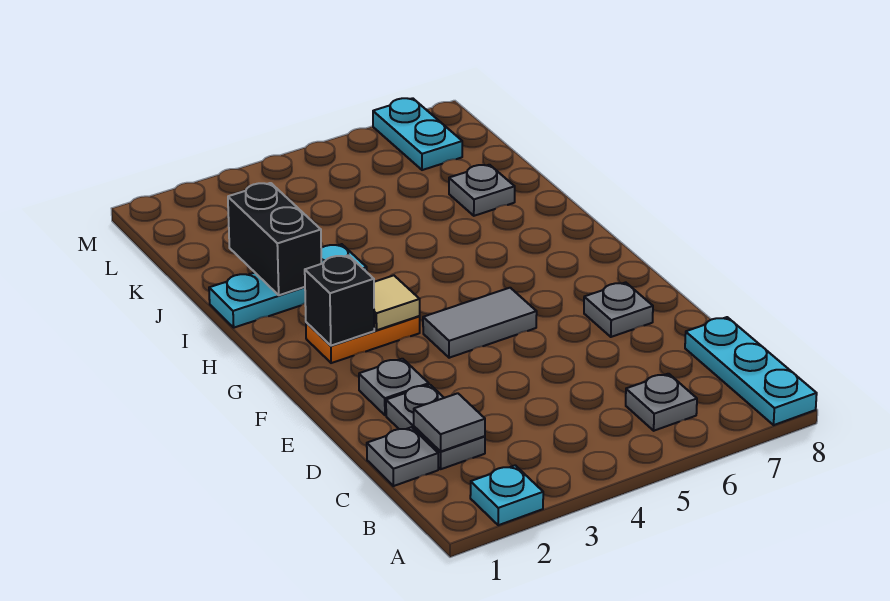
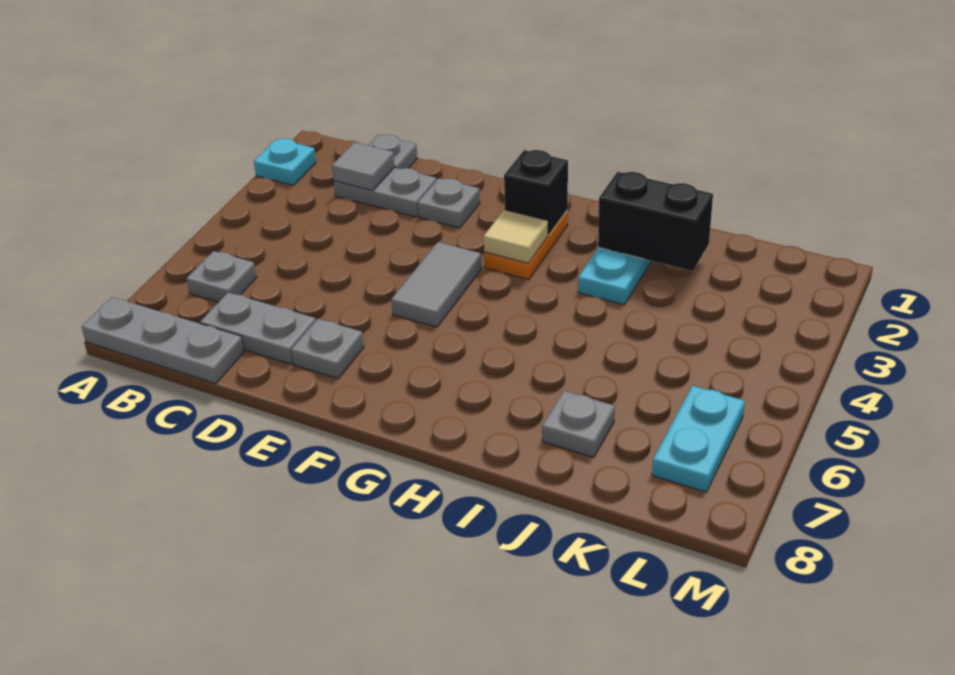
cyan plate A8:C8 level 1 -> grey plate A8:C8 level 1
none -> grey plate C7:D7 level 1
cyan plate L7:M7 level 1 -> cyan plate L6:L7 level 1

